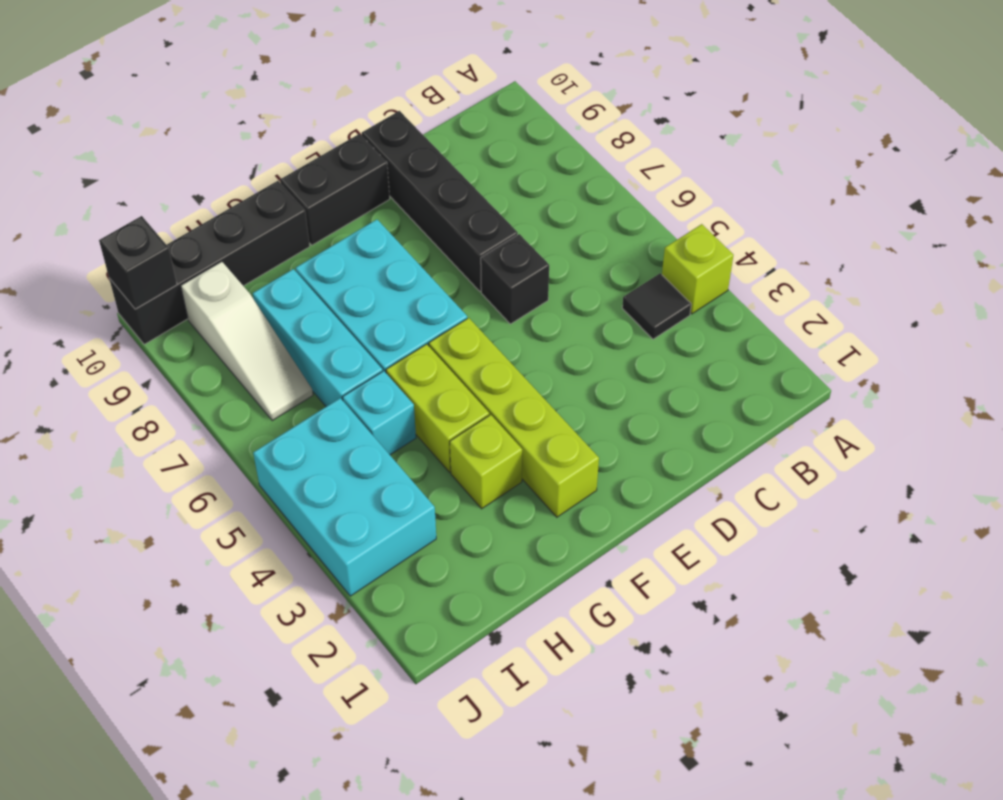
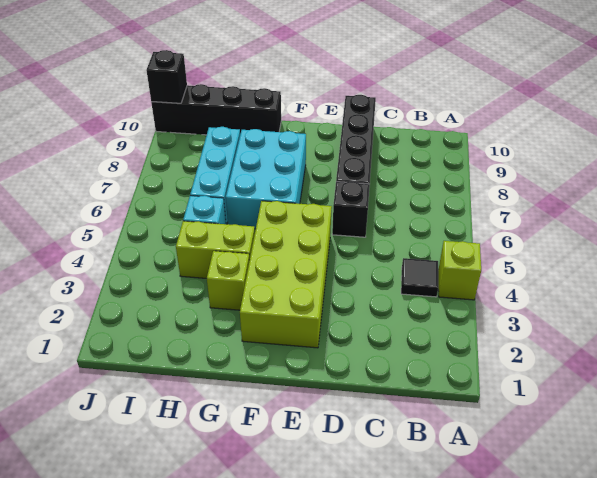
black brick E10:F10 level 1 -> none
lime brick F2:F5 level 1 -> lime brick E2:F5 level 1
lime brick G4:G5 level 1 -> lime brick G4:H4 level 1
cyan brick I3:J5 level 1 -> none
white slope I7:I9 level 1 top 9 -> none

